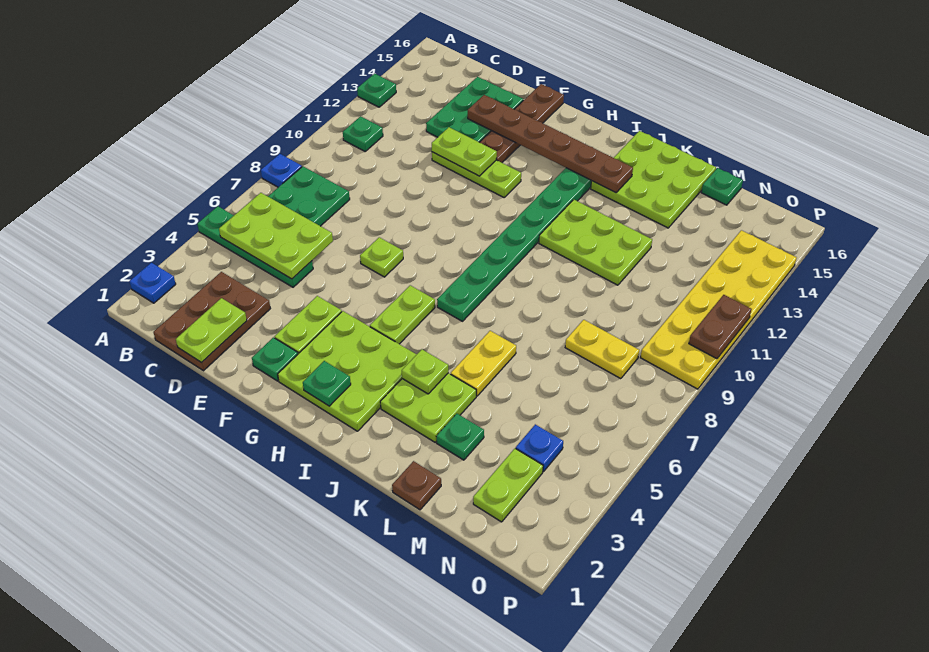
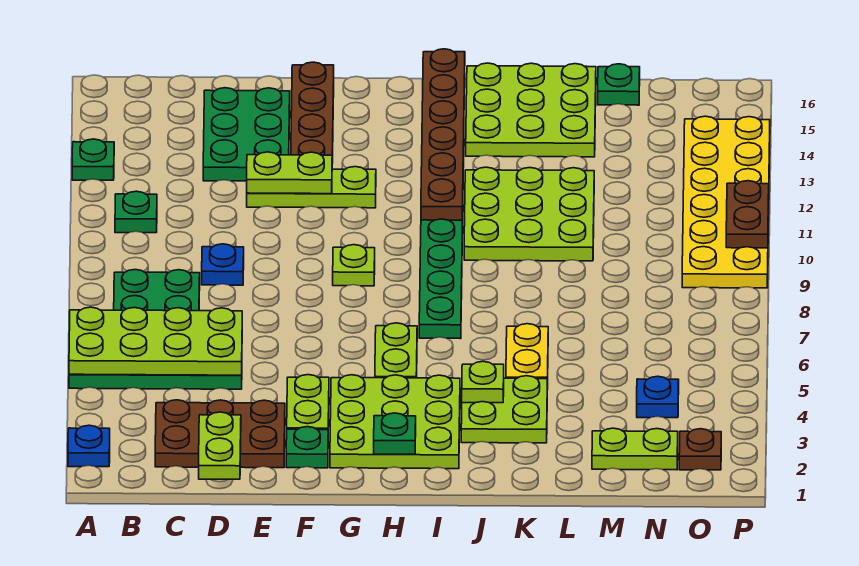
blue plate A8 level 1 -> blue plate D9 level 1
lime plate B5:D6 level 2 -> lime plate A5:D6 level 2
brown plate C1:D3 level 1 -> brown plate C2:E3 level 1
brown plate E14:J14 level 2 -> brown plate I11:I16 level 2
lime plate F7 level 1 -> lime plate G9 level 1
lime plate J11:L12 level 1 -> lime plate J10:L12 level 1
brown plate L1 level 1 -> brown plate O2 level 1
green plate L3 level 1 -> none
yellow plate M8:N8 level 1 -> none
lime plate N2:N3 level 1 -> lime plate M2:N2 level 1

